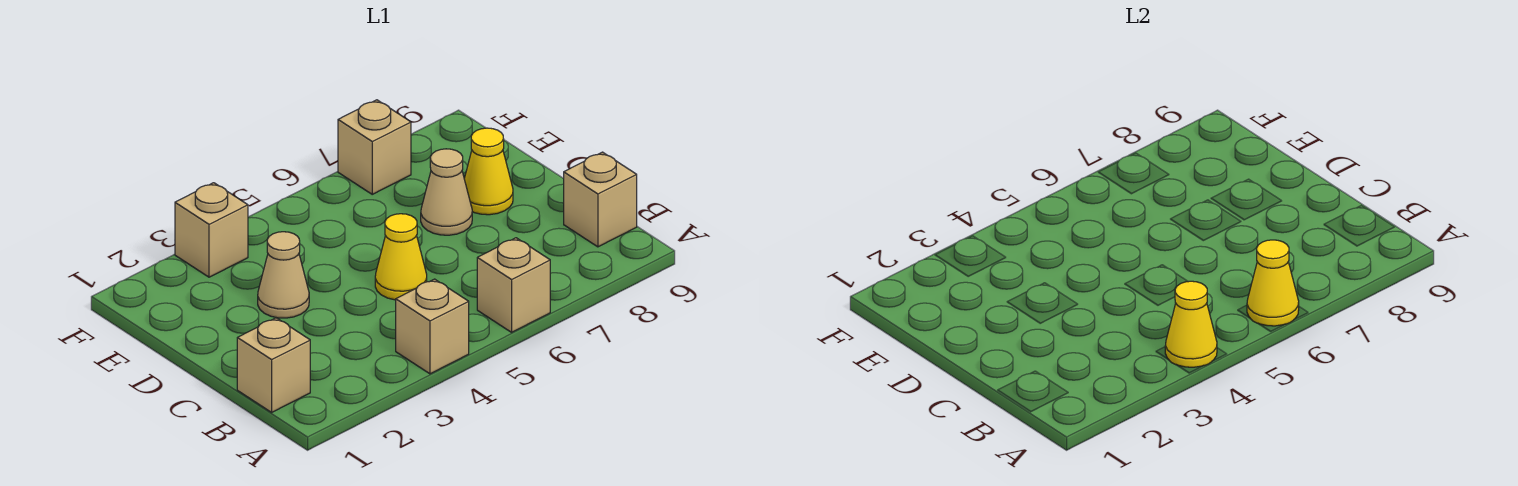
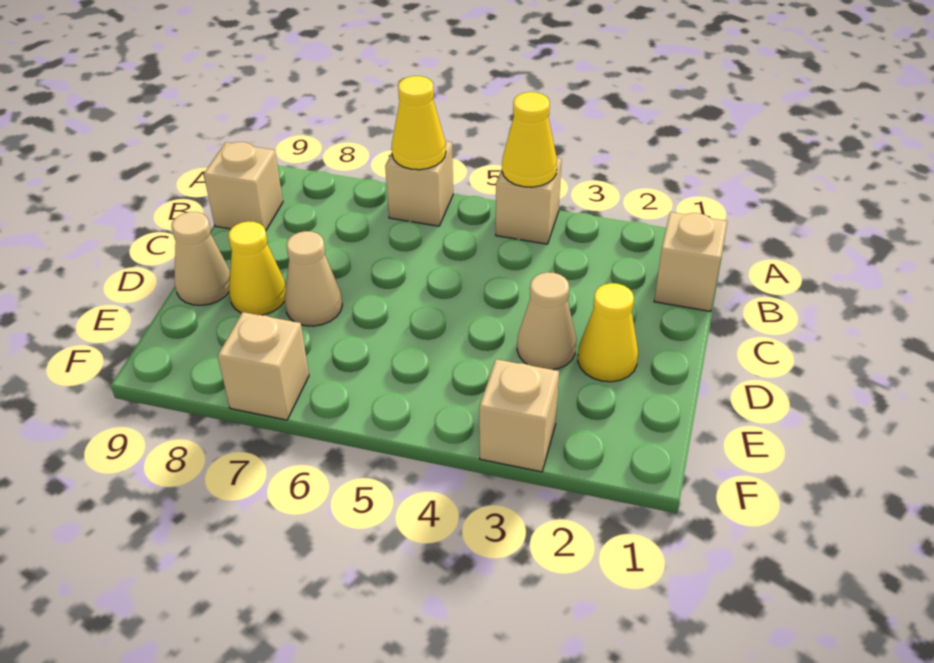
yellow cone C5 level 1 -> yellow cone D2 level 1
none -> tan cone D9 level 1

